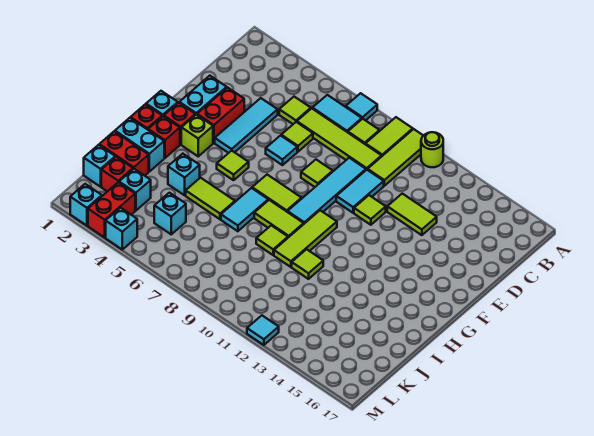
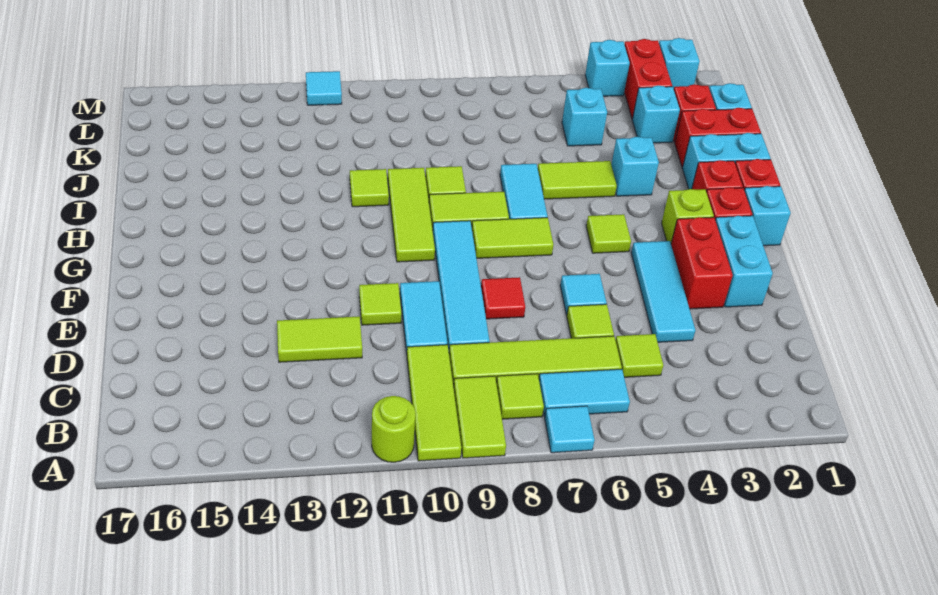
lime tile E8 level 1 -> red tile E8 level 1

